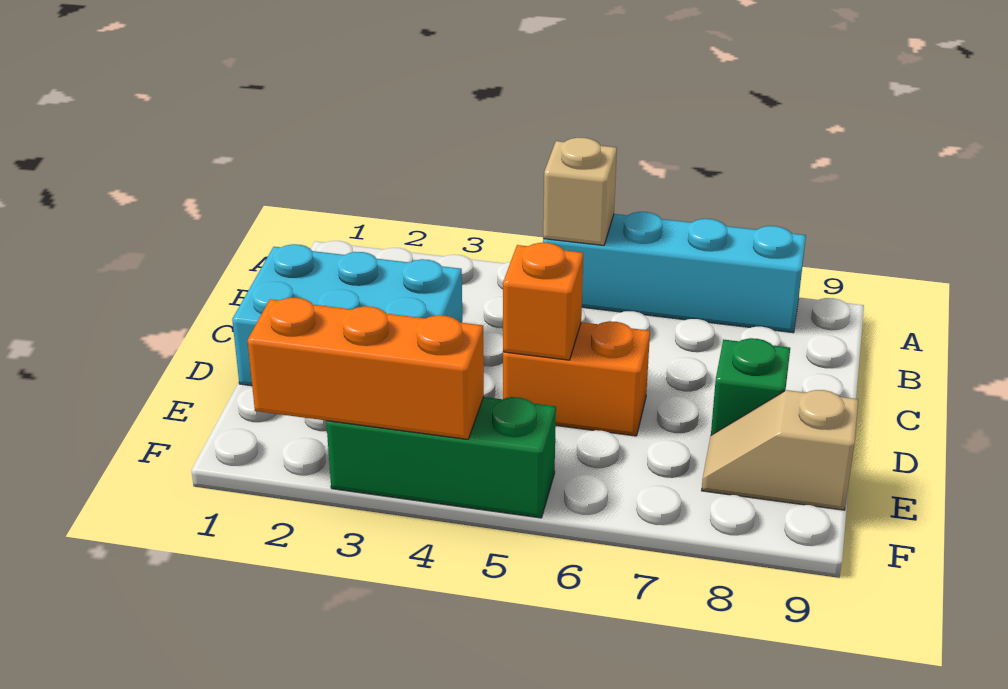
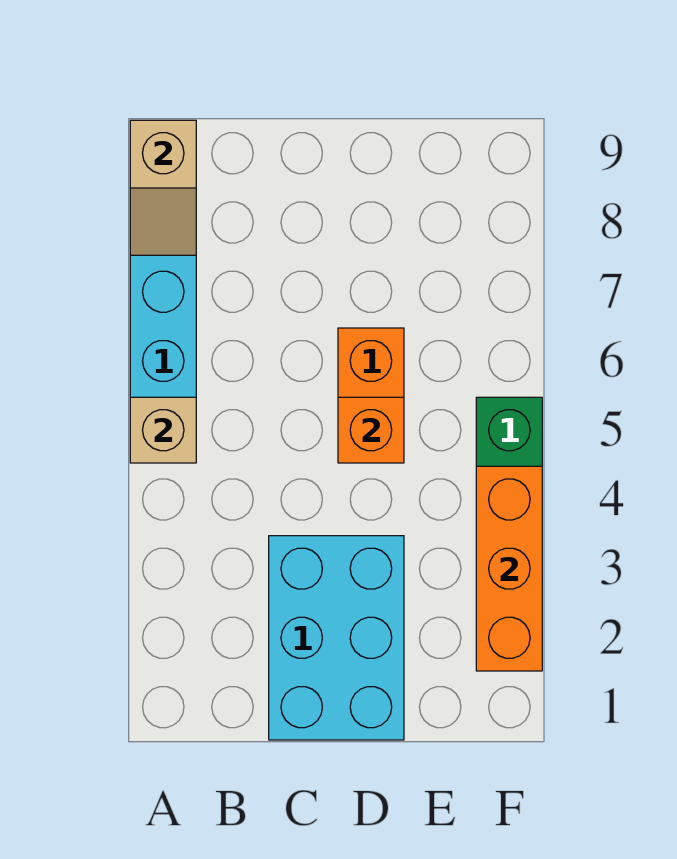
green brick D8 level 1 -> none
tan slope E8:E9 level 1 top 9 -> tan slope A8:A9 level 2 top 9

